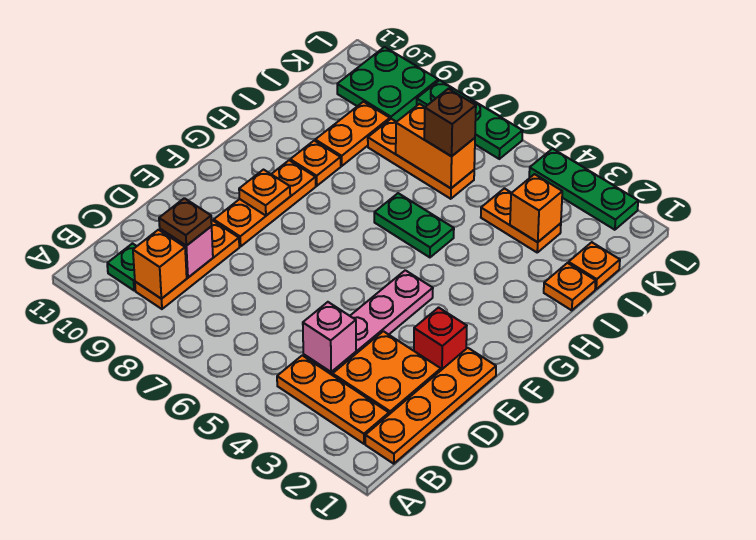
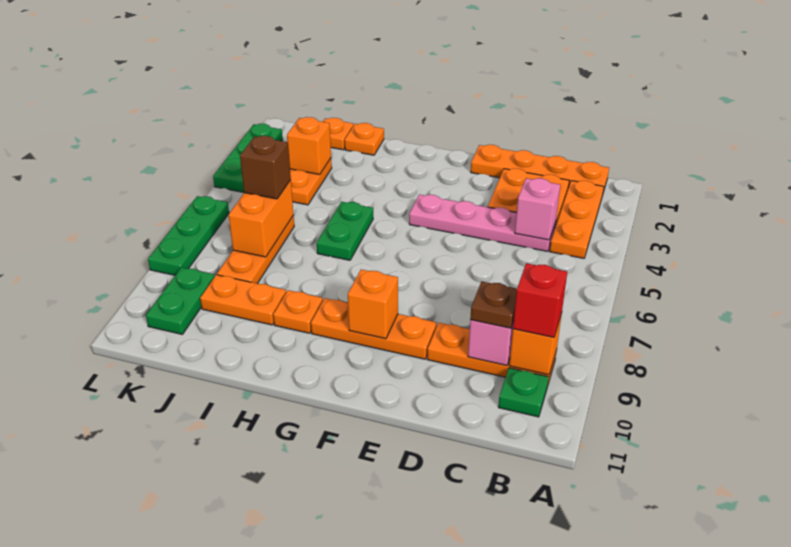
red brick E2 level 1 -> red brick B9 level 3
orange plate F9 level 2 -> orange brick F9 level 2
green plate K9:L10 level 1 -> green plate K9:K10 level 1

